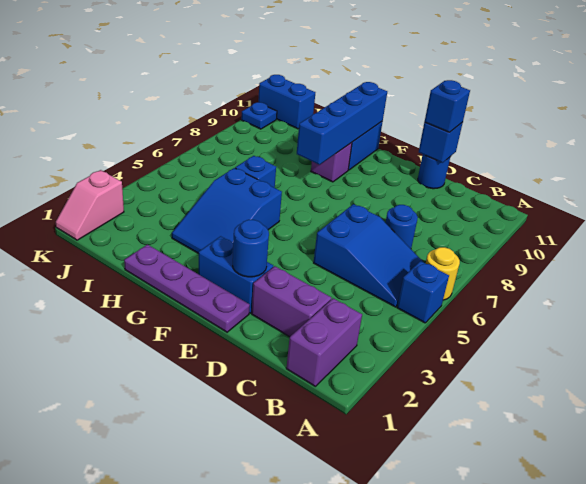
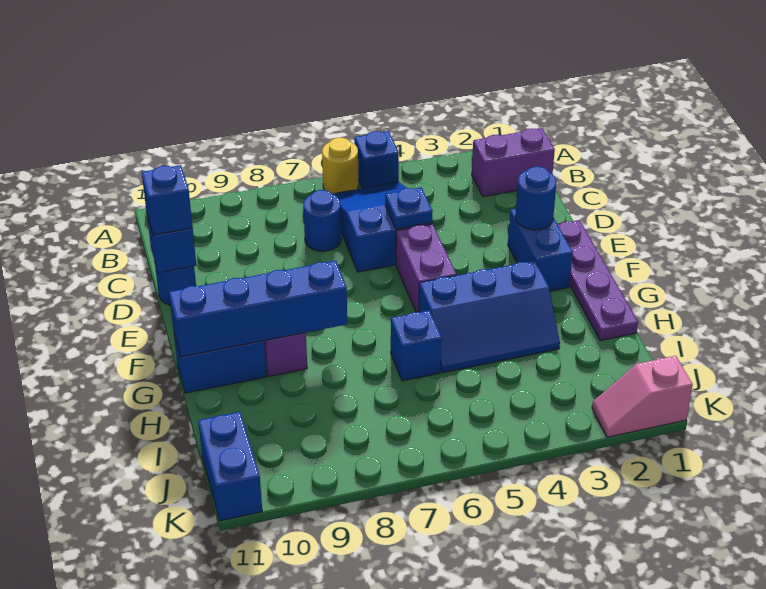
purple brick C2:D2 level 1 -> purple brick E5:F5 level 1
blue slope G3:H5 level 1 top 5 -> blue slope G3:H5 level 1 top G
pink slope K1:K2 level 1 top 2 -> pink slope K1:K2 level 1 top 1
blue plate K10 level 1 -> blue plate D5 level 2

